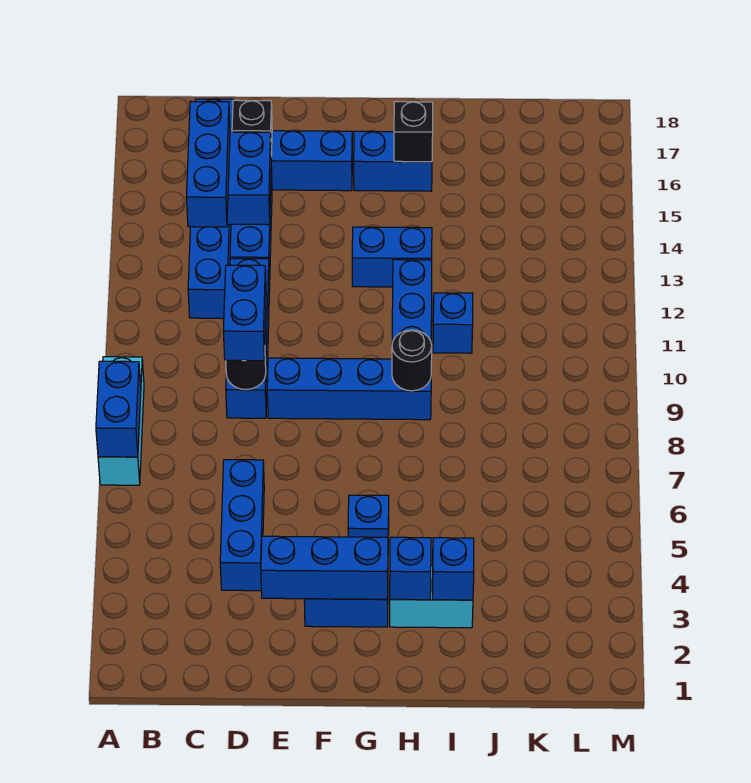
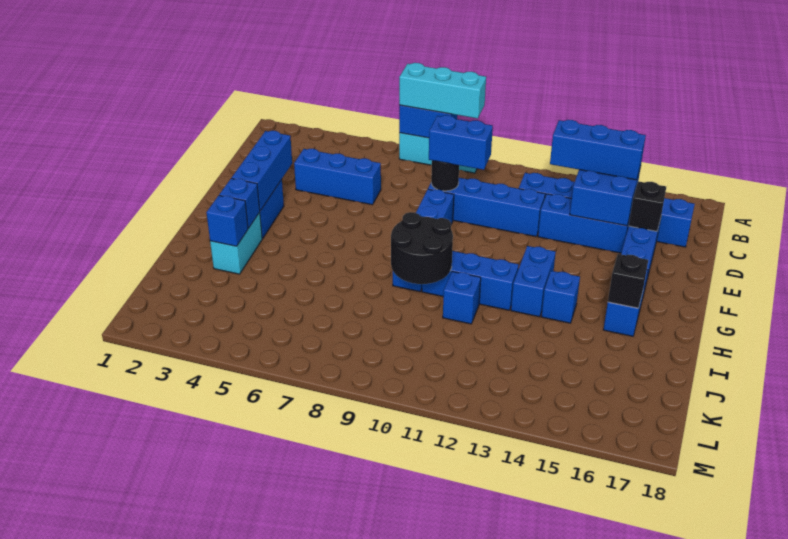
none -> cyan brick A7:A9 level 3
blue brick G5 level 1 -> blue brick H14 level 1
black round brick H9 level 2 -> black round brick H9:I10 level 2

